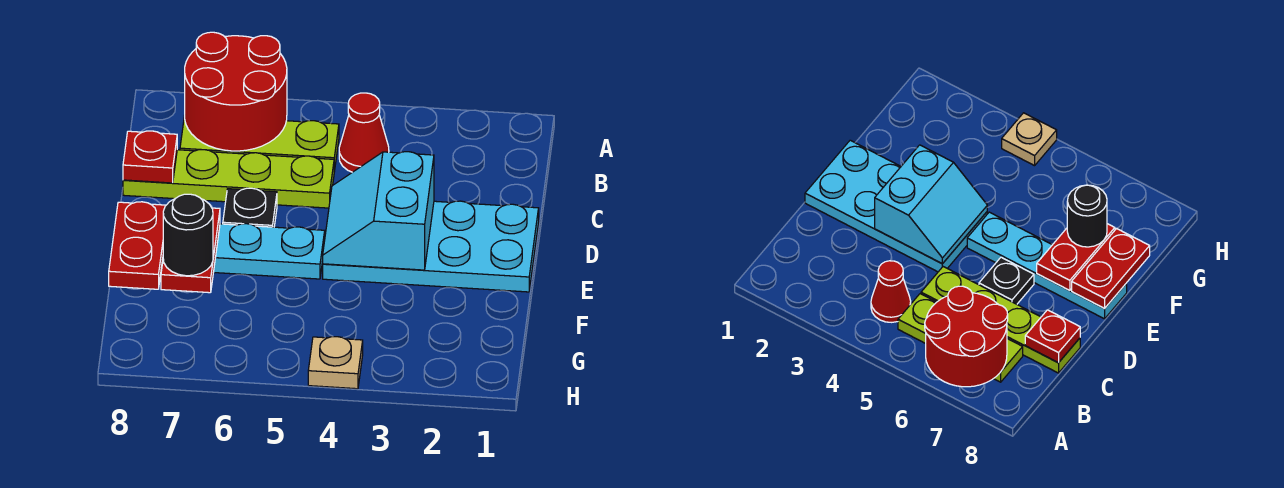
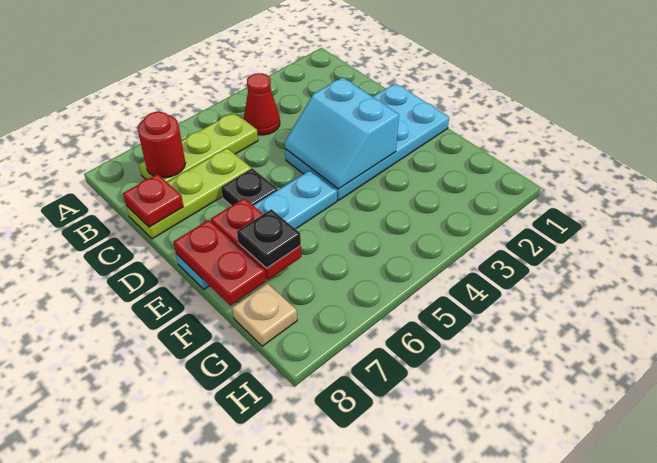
red round brick A6:B7 level 2 -> red round brick B7 level 2
lime plate C5:C8 level 1 -> lime plate C6:C8 level 1
black round brick F7 level 3 -> black plate F7 level 3
tan plate H4 level 1 -> tan plate G8 level 1

